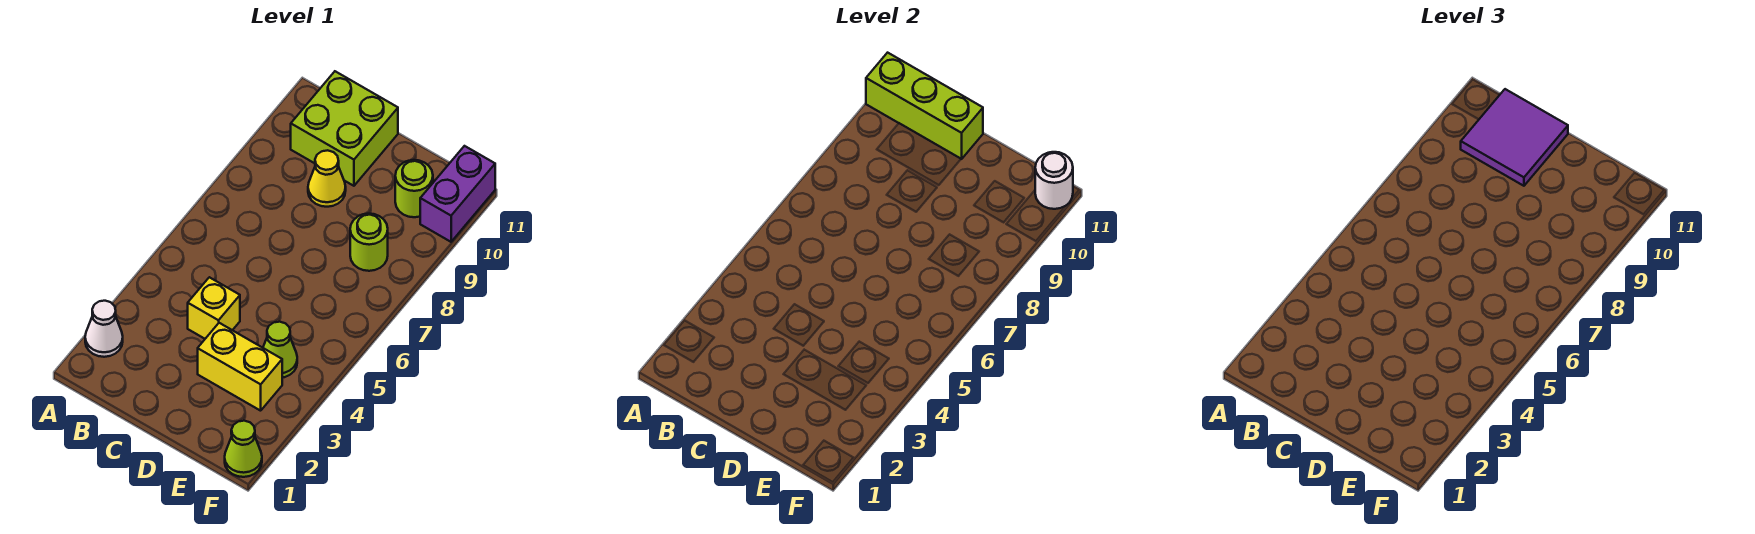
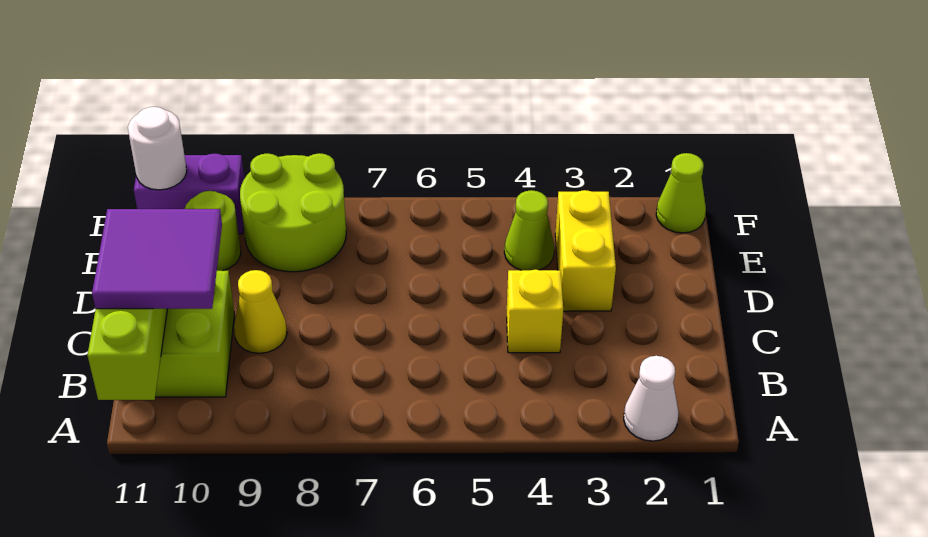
lime round brick E8 level 1 -> lime round brick E8:F9 level 1

